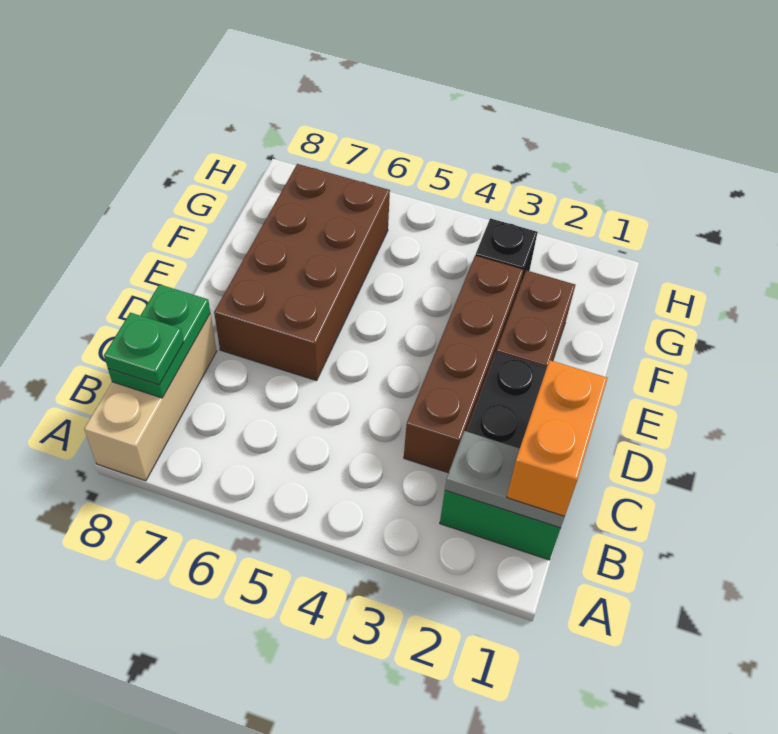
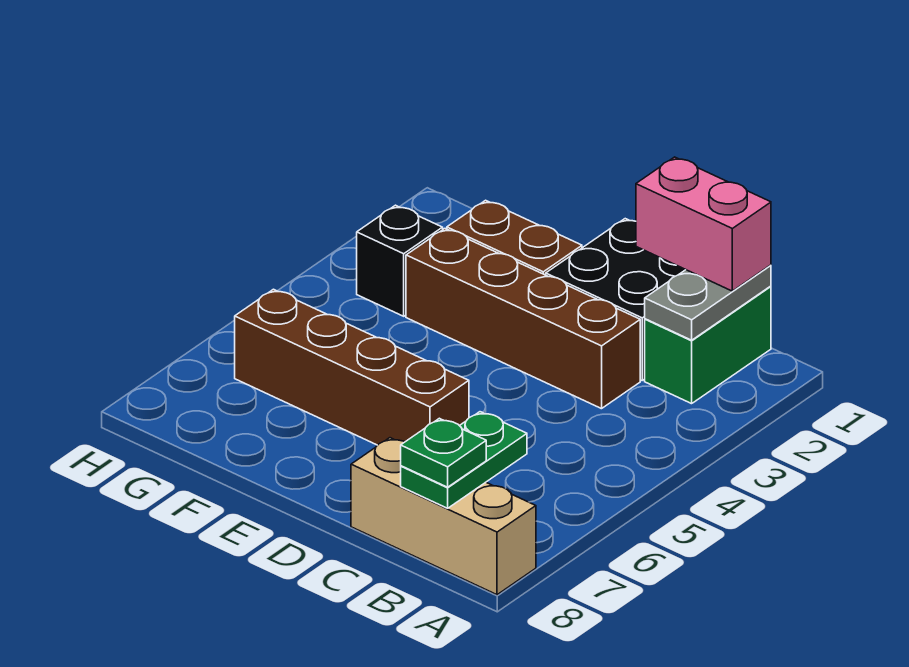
orange brick B1:C1 level 3 -> pink brick B1:C1 level 3
green plate B8:C8 level 2 -> green plate B7:B8 level 2
brown brick D6:G7 level 1 -> brown brick D6:G6 level 1

